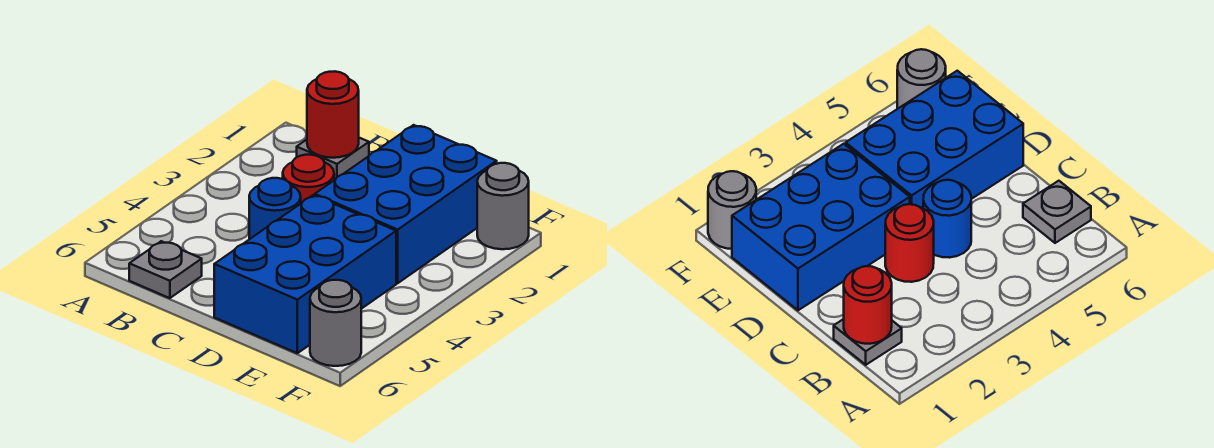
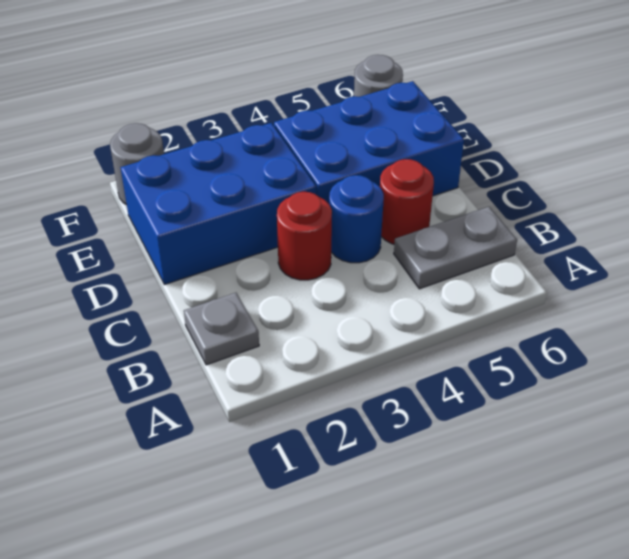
red round brick B1 level 2 -> red round brick C5 level 1
grey plate B6 level 1 -> grey plate B5:B6 level 1

